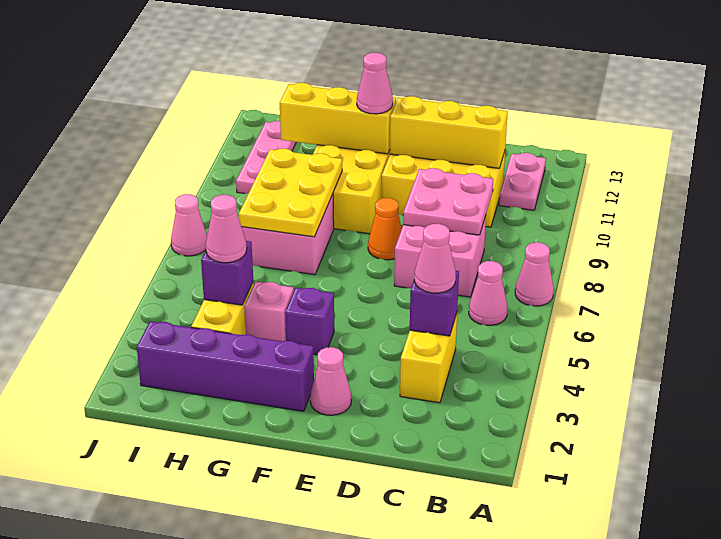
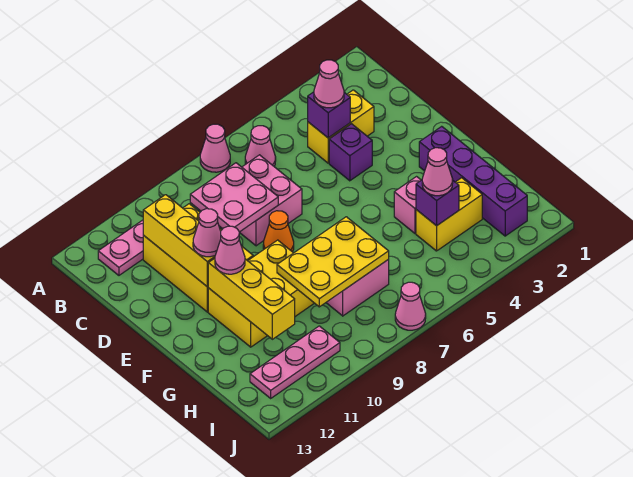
pink cone E2 level 1 -> pink cone E11 level 3
purple brick F4 level 1 -> purple brick D4 level 1

